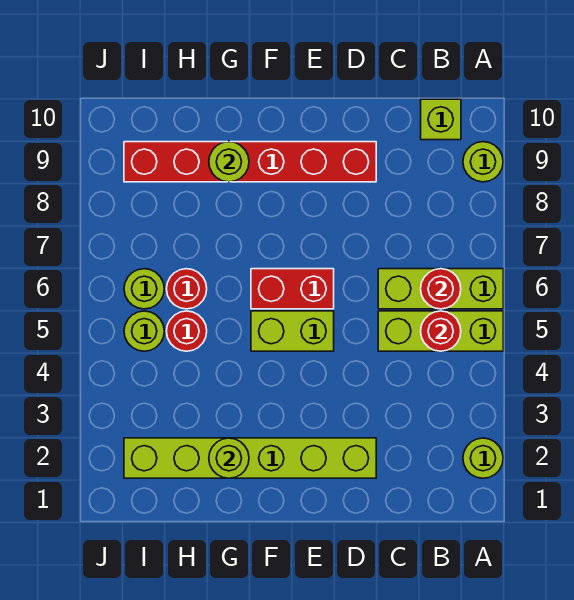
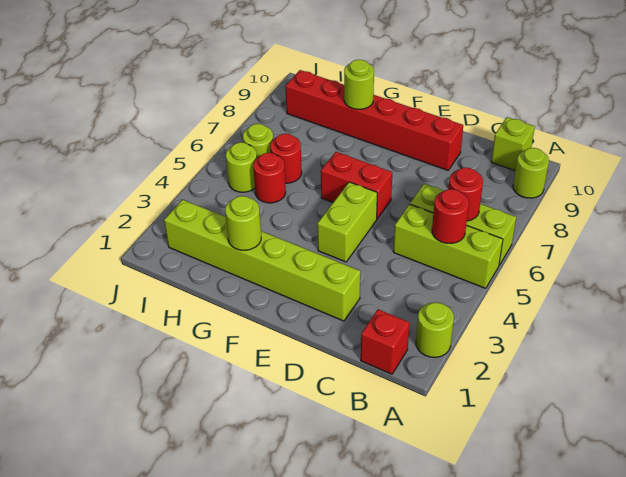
none -> red brick B1 level 1
lime brick E5:F5 level 1 -> lime brick E4:E5 level 1

